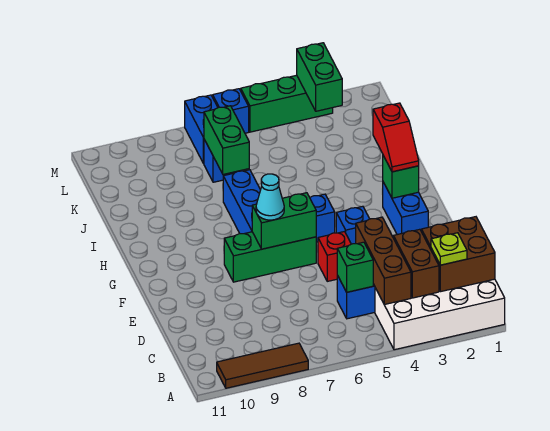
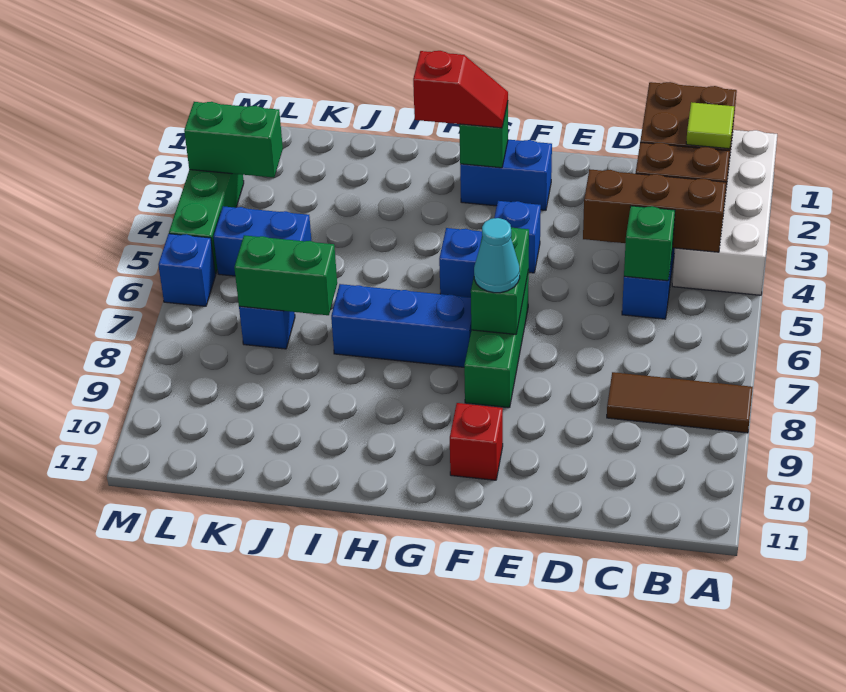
brown tile A8:A10 level 1 -> brown tile A8:C8 level 1
lime plate B2 level 3 -> lime tile B2 level 3
red brick E5 level 1 -> red brick F10 level 1
blue brick L7:M7 level 1 -> blue brick K5:L5 level 1

